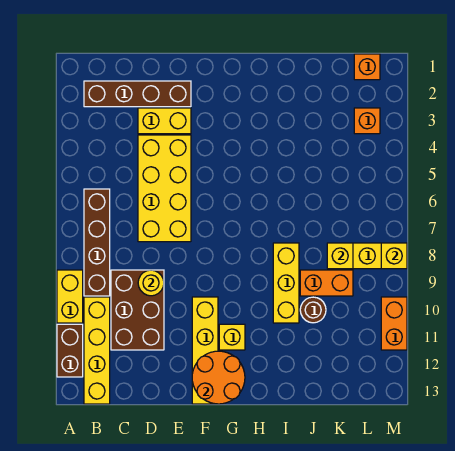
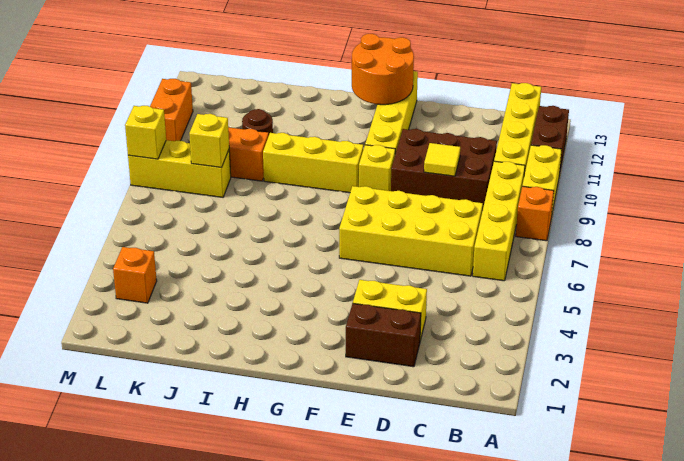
brown brick B2:E2 level 1 -> brown brick D2:E2 level 1
brown brick B6:B9 level 1 -> yellow brick B6:B9 level 1
brown brick C9:D11 level 1 -> brown brick C9:E10 level 1
yellow brick D4:E7 level 1 -> yellow brick C6:F7 level 1
yellow round brick D9 level 2 -> yellow tile D9 level 2
yellow brick G11 level 1 -> yellow brick F9 level 1
yellow brick I8:I10 level 1 -> yellow brick G9:I9 level 1
orange brick L1 level 1 -> orange brick A8 level 1

